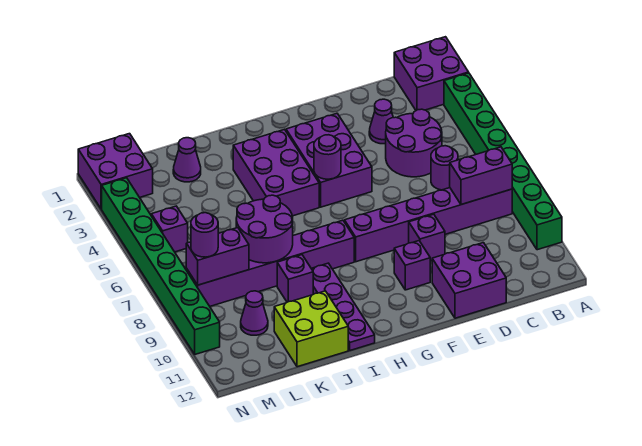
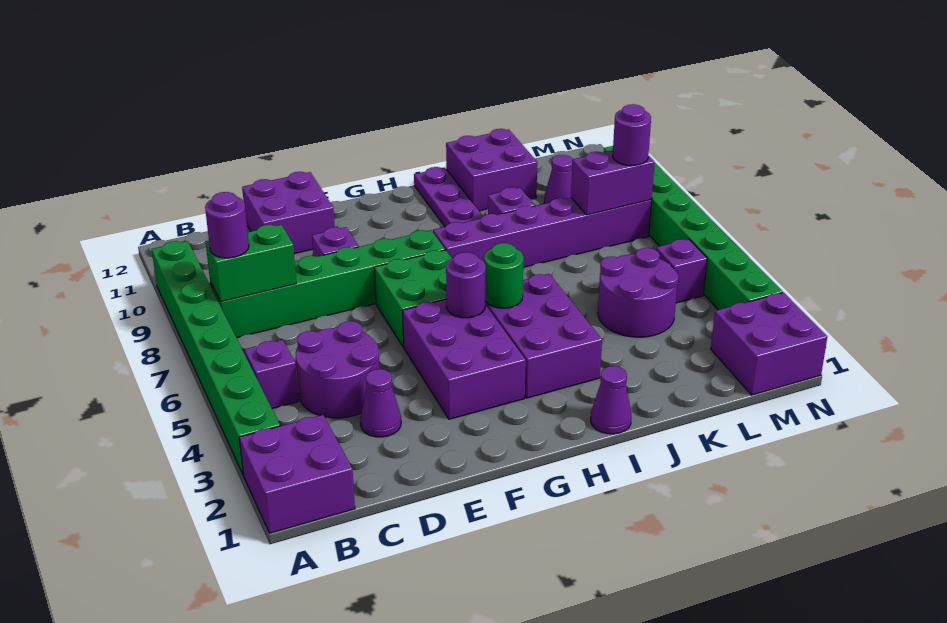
purple brick B8:G8 level 1 -> green brick B8:G8 level 1
purple brick B8:C8 level 2 -> green brick B8:C8 level 2
purple round brick C6 level 1 -> purple round brick B8 level 3
none -> green brick F6:G7 level 1
purple brick F10 level 1 -> purple brick B5 level 1
none -> green round brick H5 level 2
purple round brick J7:K8 level 2 -> purple round brick K4:L5 level 1
lime brick J11:K12 level 1 -> purple brick J11:K12 level 1
purple cone K2 level 1 -> purple cone I1 level 1

